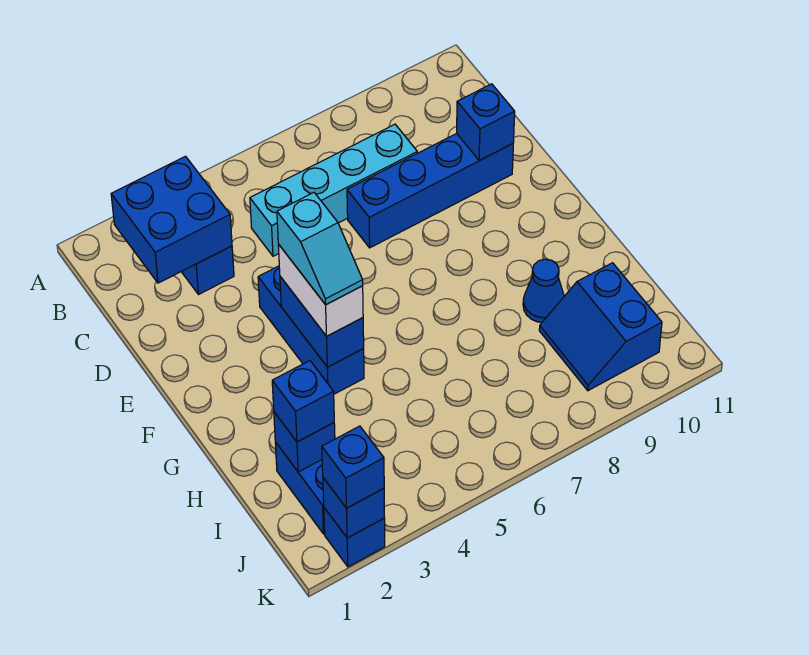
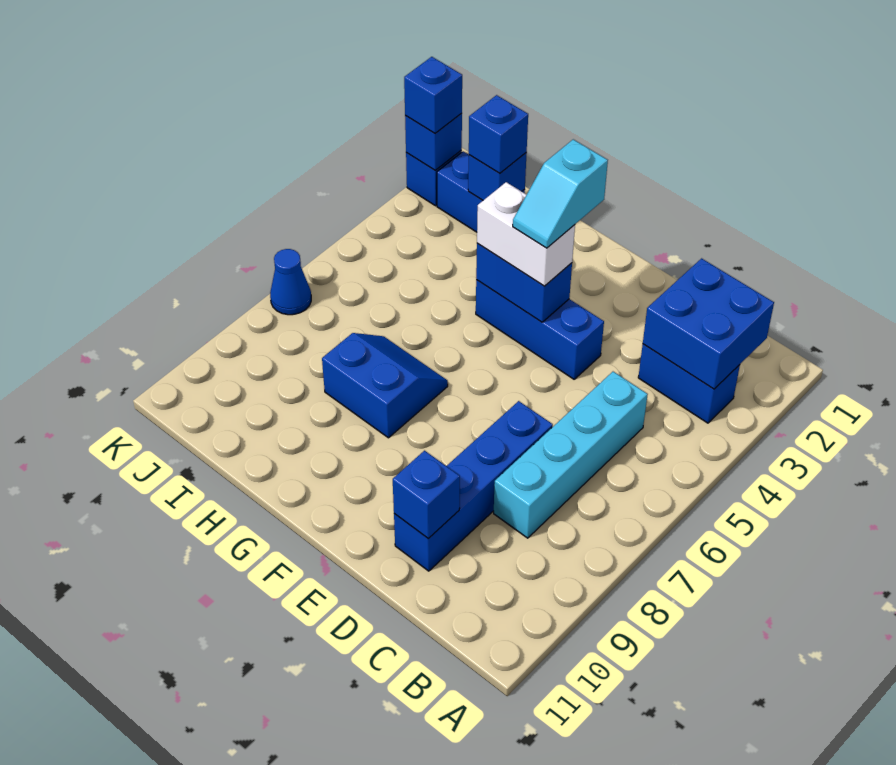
cyan slope F4:G4 level 4 top F -> cyan slope F3:F4 level 4 top 3
blue cone H9 level 1 -> blue cone K7 level 1
blue slope I9:J10 level 1 top 10 -> blue slope G7:H8 level 1 top 8

